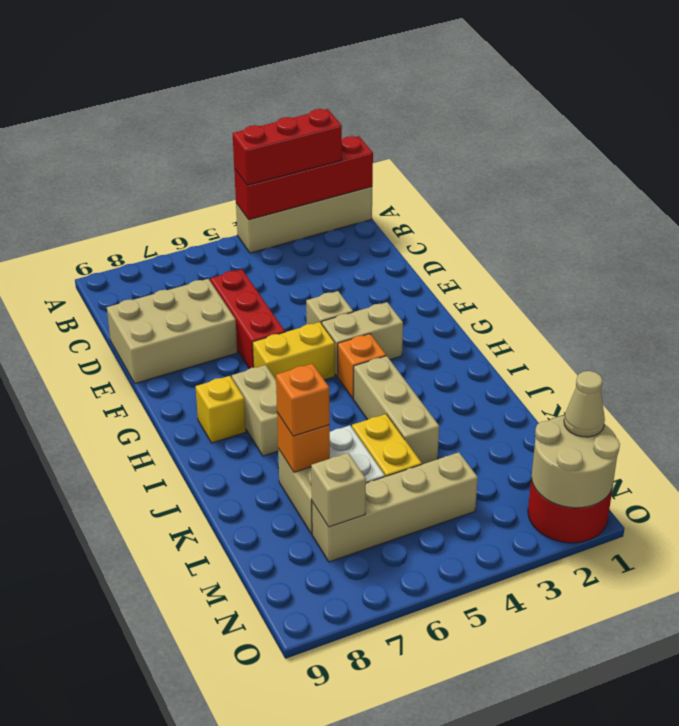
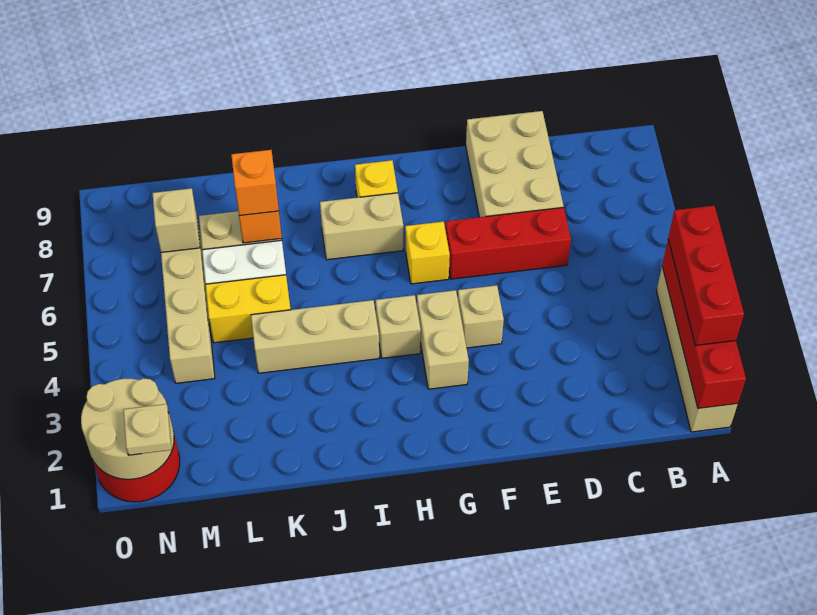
yellow brick G5:G6 level 1 -> yellow brick G6 level 1
orange brick H4 level 1 -> tan brick H4 level 1
tan cone N1 level 3 -> tan plate N1 level 3

